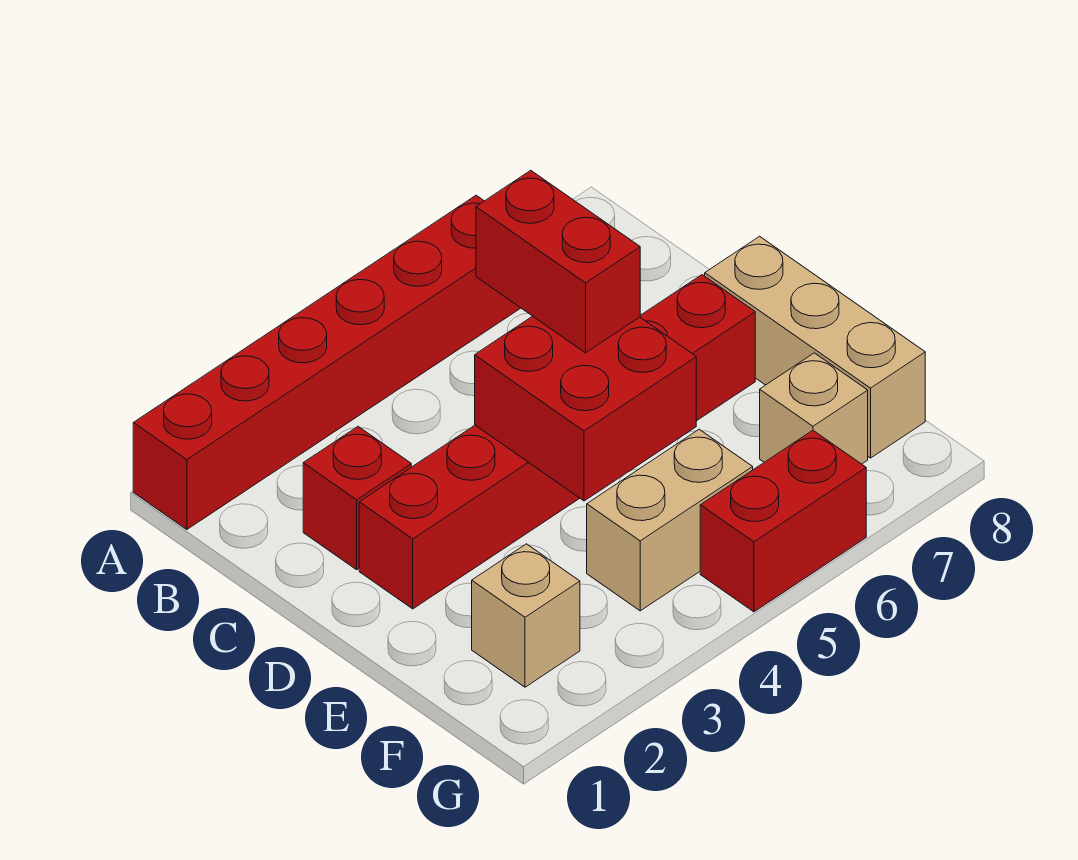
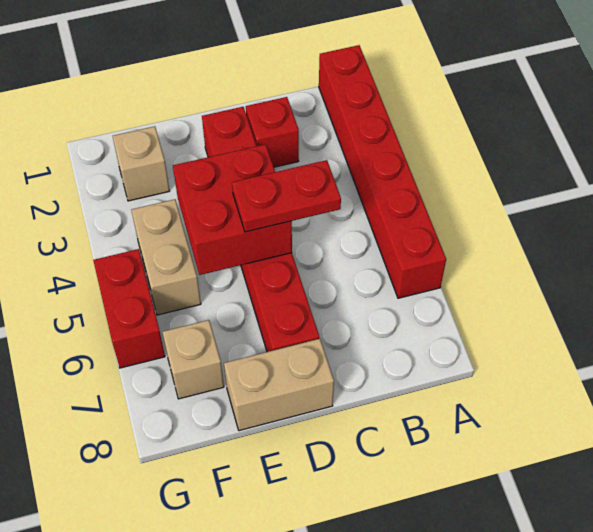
red brick C5:D5 level 3 -> red plate C5:D5 level 3
tan brick D8:F8 level 1 -> tan brick D8:E8 level 1

